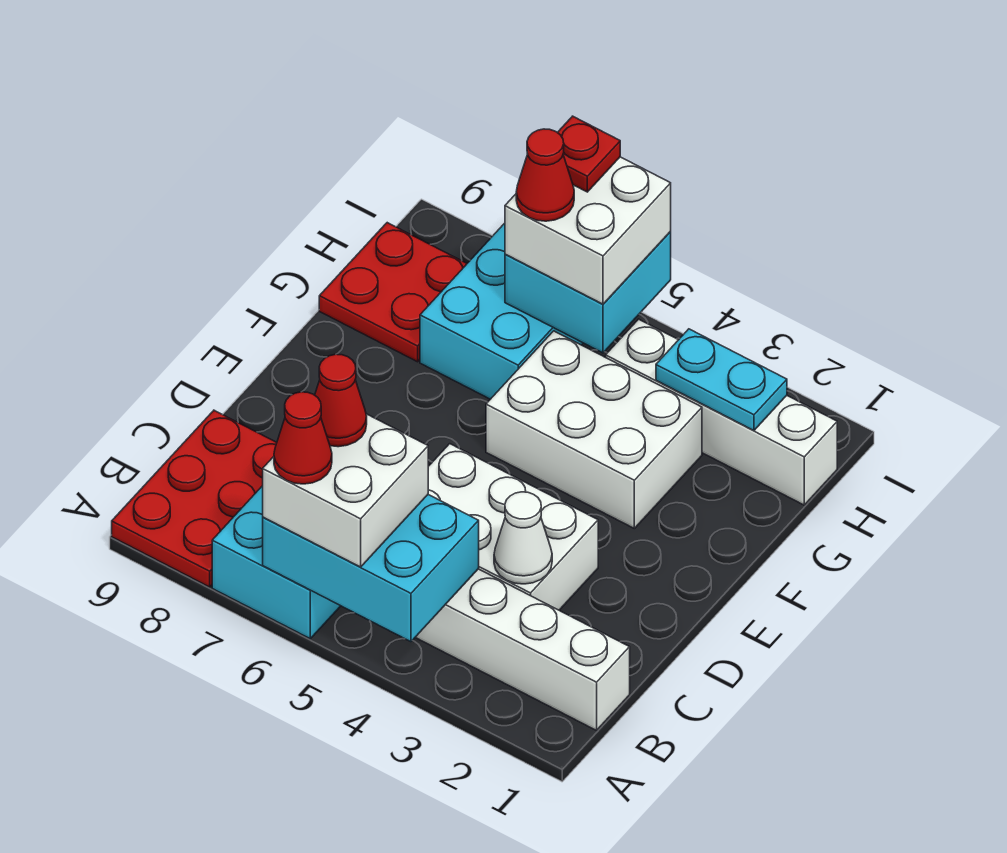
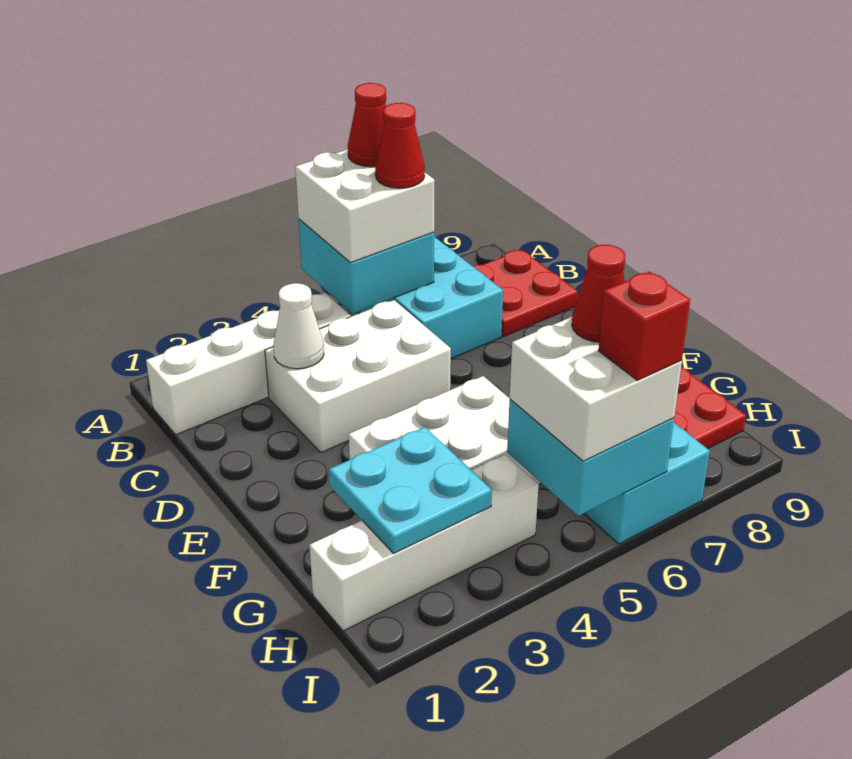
cyan brick A4:B6 level 2 -> cyan brick A5:B6 level 2
red plate A8:C9 level 1 -> red plate B8:C9 level 1
cyan plate H2:H3 level 2 -> cyan plate G2:H3 level 2
red plate I6 level 4 -> red brick I6 level 4

